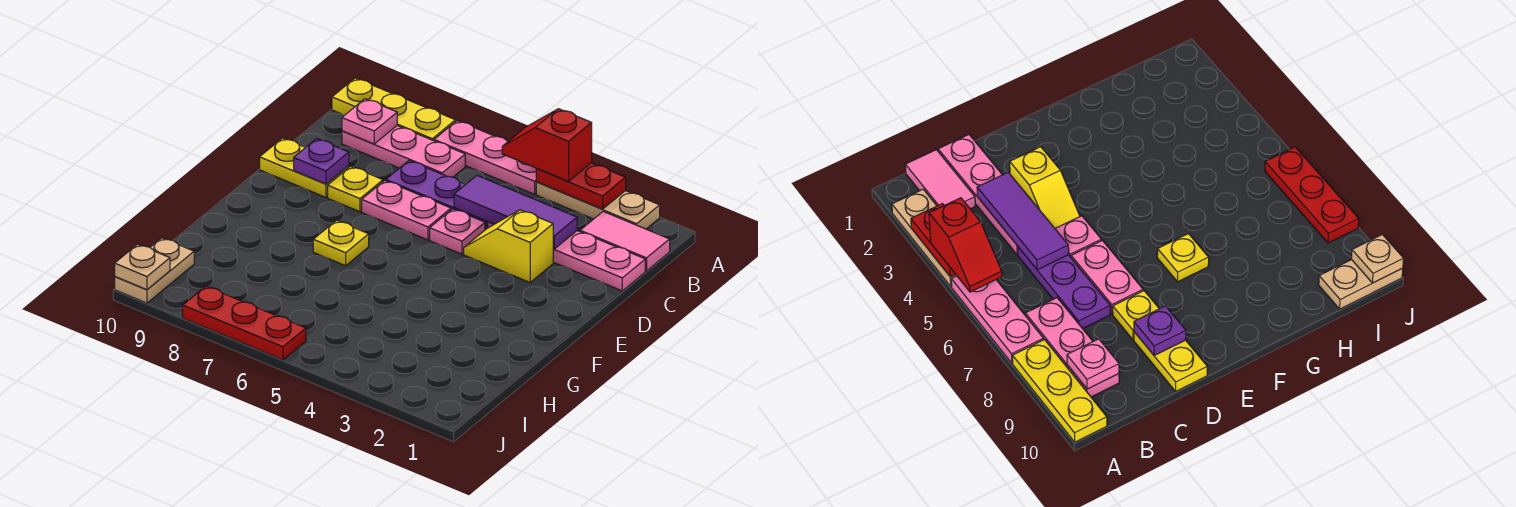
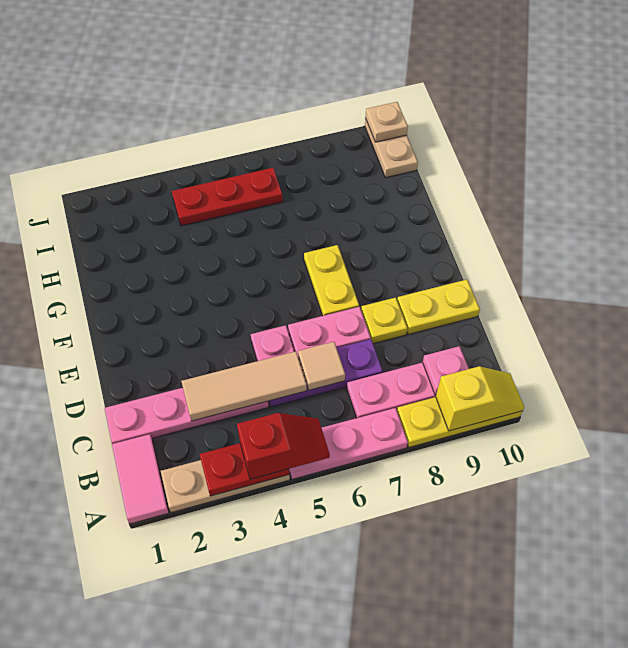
pink tile B1:B2 level 1 -> pink tile A1:B1 level 1
purple tile C3:C5 level 2 -> tan tile C3:C5 level 2
none -> tan tile C6 level 2
yellow slope D3:D4 level 1 top 3 -> yellow slope A9:A10 level 2 top 9
purple plate D9 level 2 -> none
yellow plate F7 level 1 -> yellow plate E7:F7 level 1
red plate J6:J8 level 1 -> red plate I4:I6 level 1

